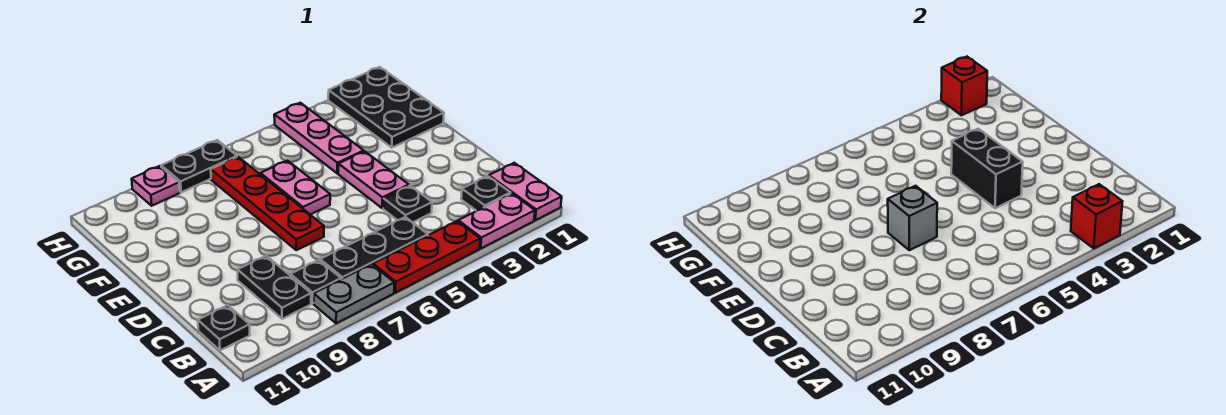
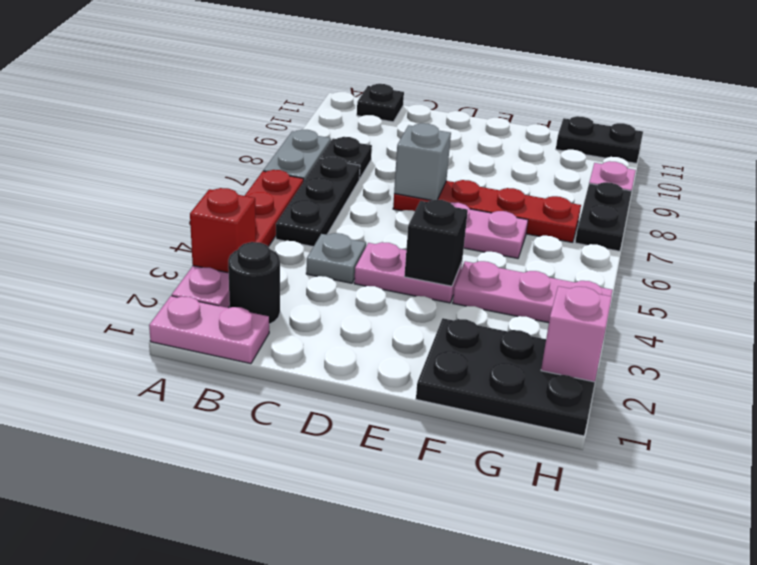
black plate B2 level 1 -> black round brick B2 level 1
black plate B9:C9 level 1 -> black plate G11:H11 level 1
black plate C4 level 1 -> grey plate C4 level 1
black brick D4:E4 level 2 -> black brick E4 level 2
red brick H2 level 2 -> pink brick H2 level 2

